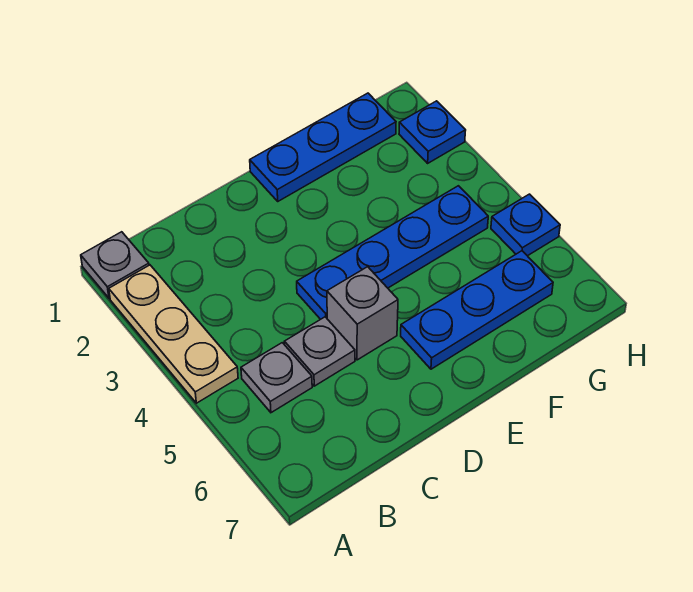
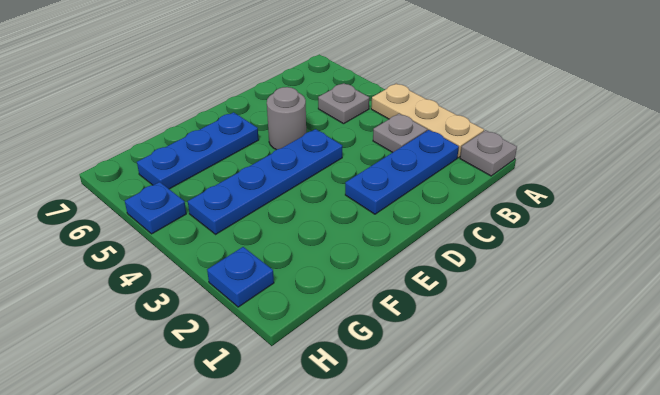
grey plate C5 level 1 -> grey plate B3 level 1
grey brick D5 level 1 -> grey round brick D5 level 1
blue plate E1:G1 level 1 -> blue plate B2:D2 level 1

